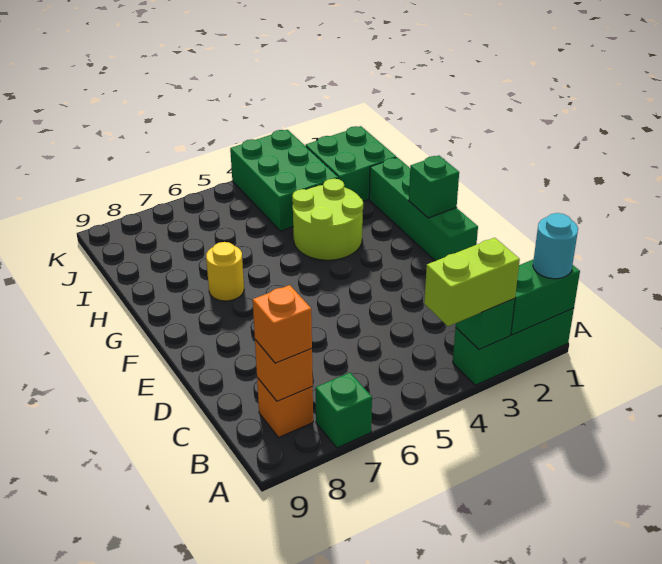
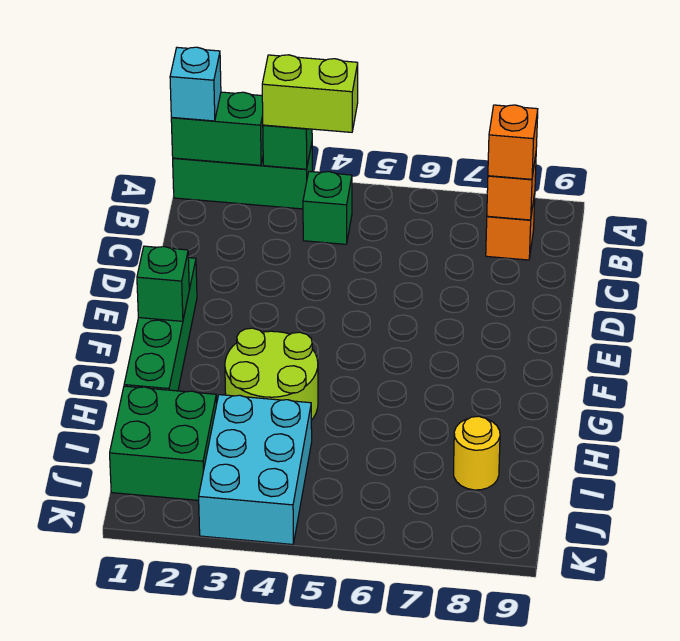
cyan round brick A1 level 3 -> cyan brick A1 level 3
green brick A7 level 1 -> green brick B4 level 1
yellow round brick G7 level 1 -> yellow round brick I8 level 1
green brick I3:K4 level 1 -> cyan brick I3:K4 level 1

